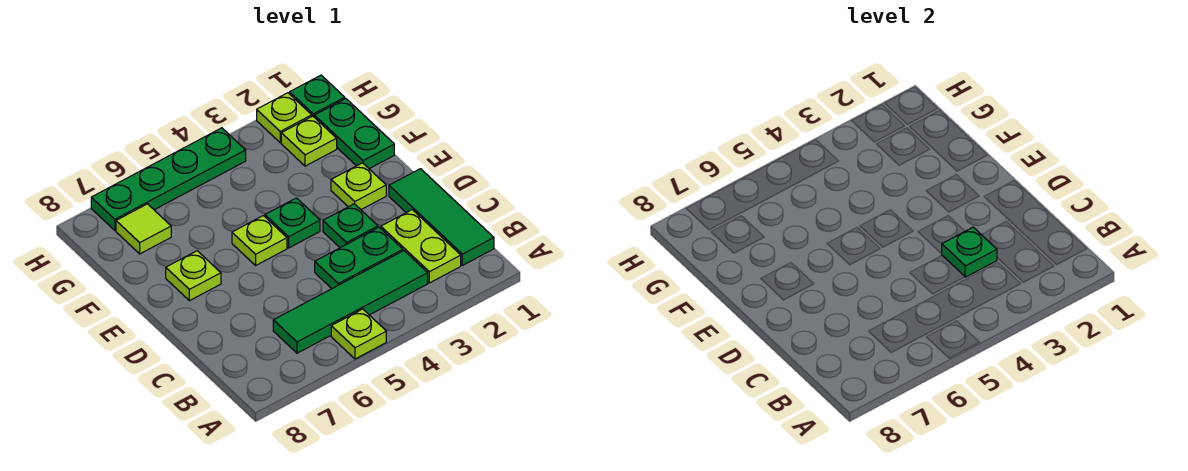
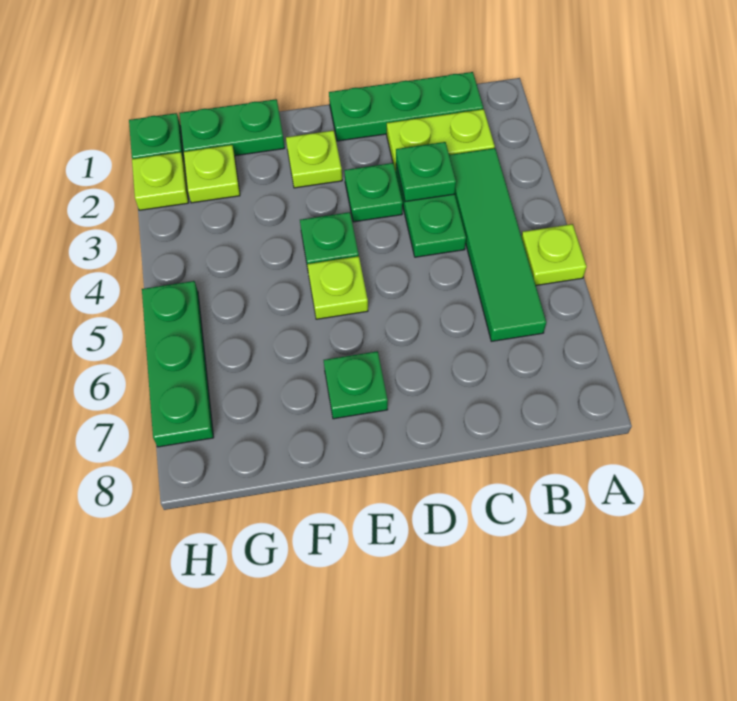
green tile B1:D1 level 1 -> green plate B1:D1 level 1
lime plate E7 level 1 -> green plate E7 level 1
lime tile G7 level 1 -> none
green plate H4:H7 level 1 -> green plate H5:H7 level 1

